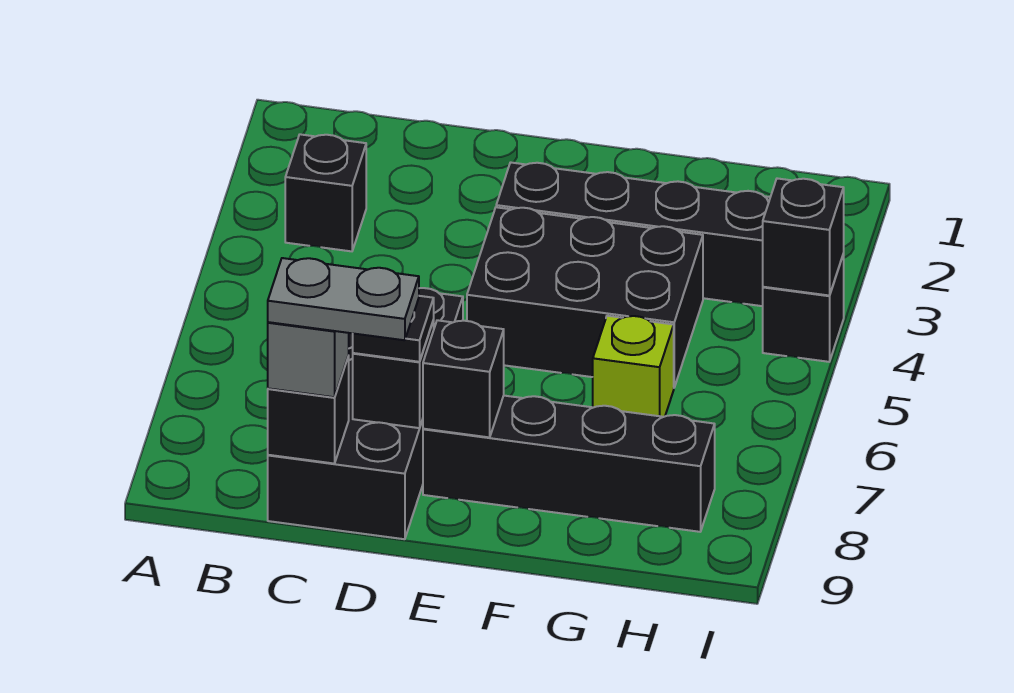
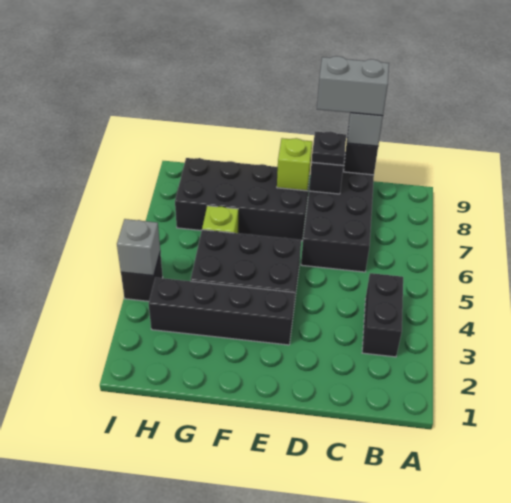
black brick B3 level 1 -> black brick B3:B4 level 1
grey plate C9:D9 level 4 -> grey brick C9:D9 level 4
black brick E8:H8 level 1 -> black brick E7:H8 level 1
black brick E8 level 2 -> lime brick E8 level 2
black brick I4 level 2 -> grey brick I4 level 2

